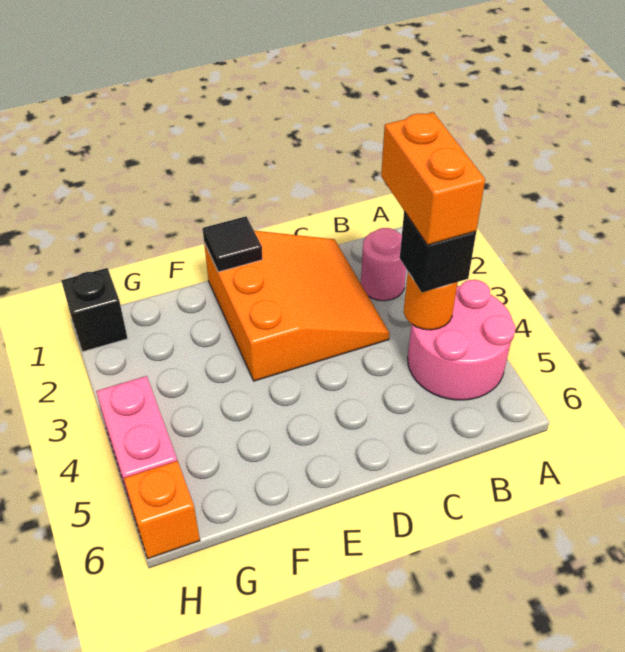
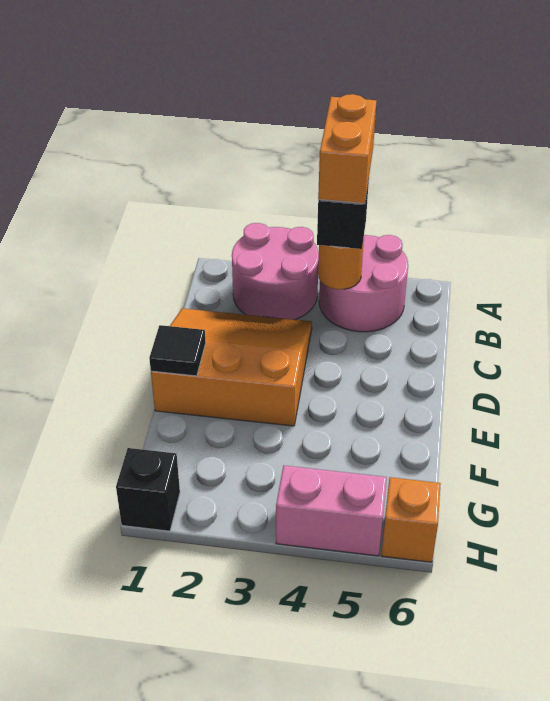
pink round brick B2 level 1 -> pink round brick A2:B3 level 1
orange brick B3:B4 level 4 -> orange brick A4:B4 level 4

